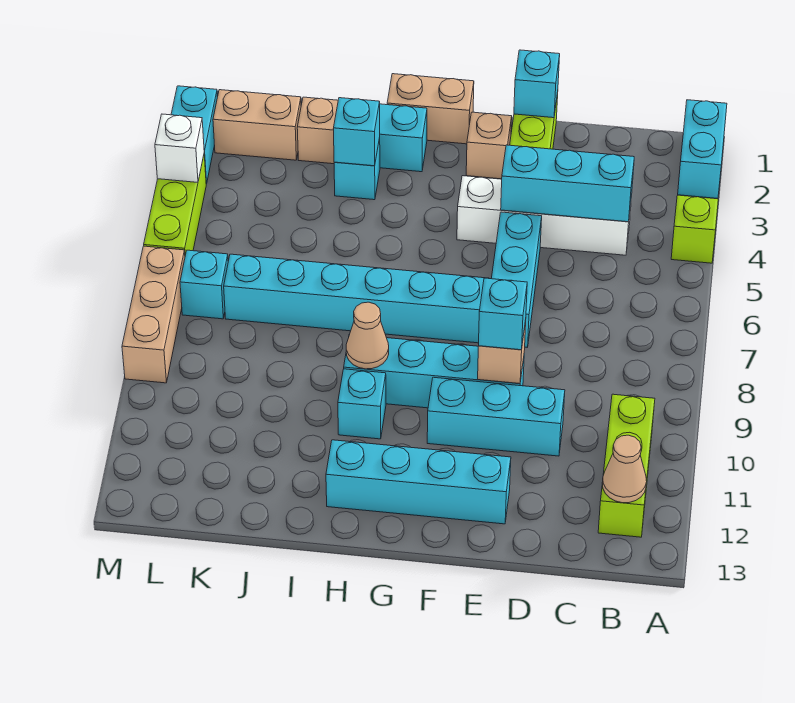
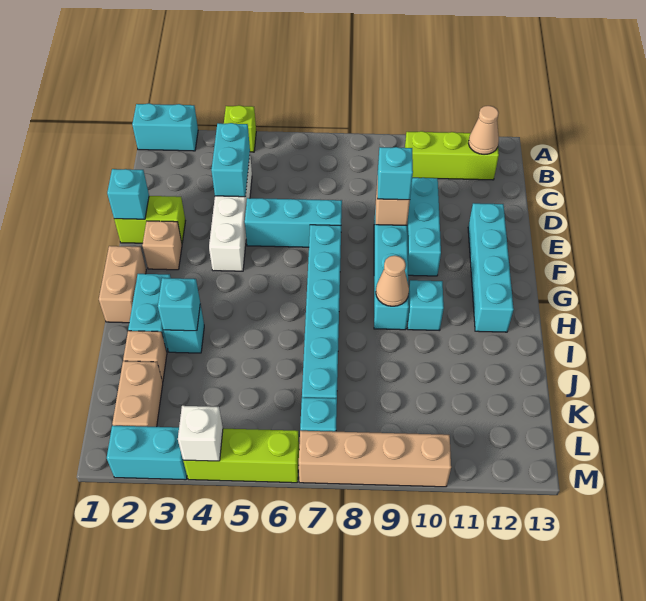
cyan brick C4:E4 level 2 -> cyan brick C4:D4 level 2
tan brick M7:M9 level 1 -> tan brick M7:M10 level 1

